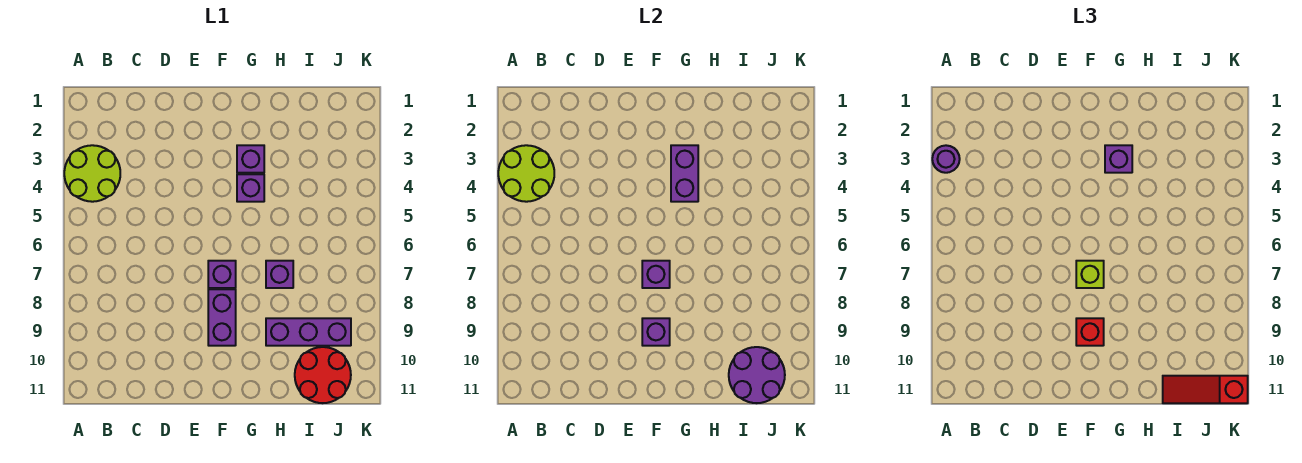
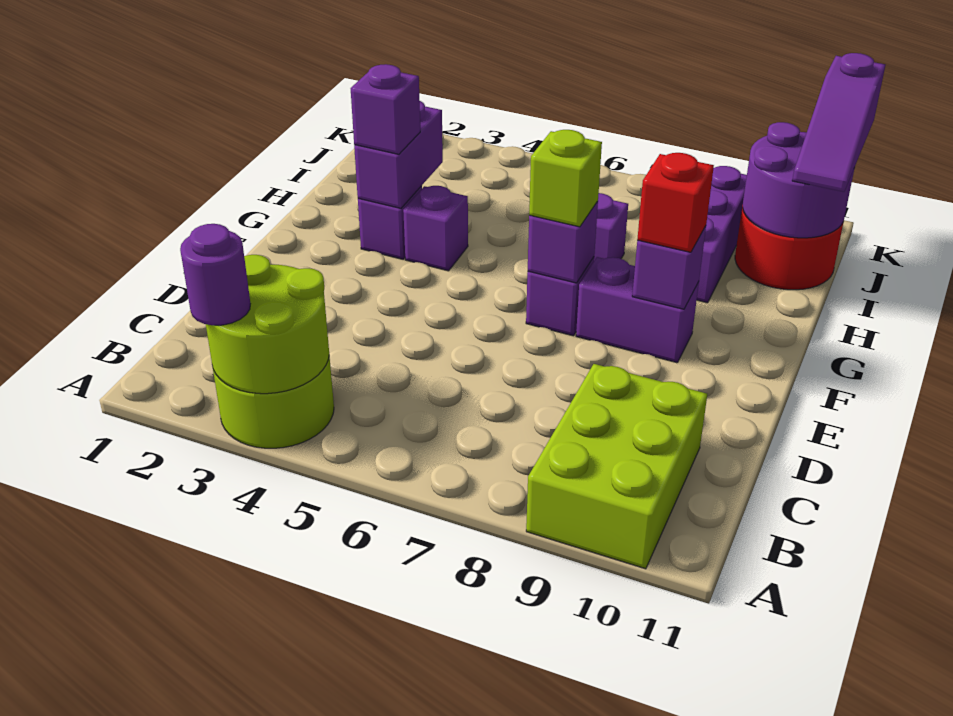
none -> lime brick A9:C10 level 1
purple brick G3:G4 level 2 -> purple brick G3:H3 level 2
red slope I11:K11 level 3 top K -> purple slope I11:K11 level 3 top K

